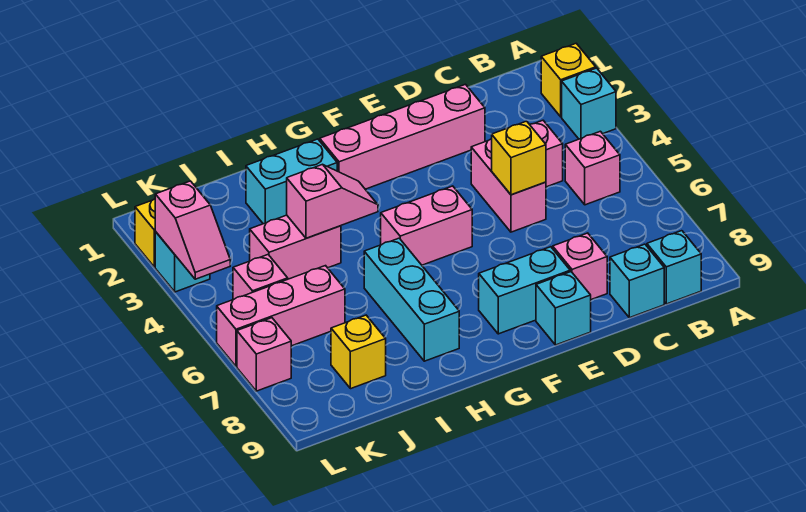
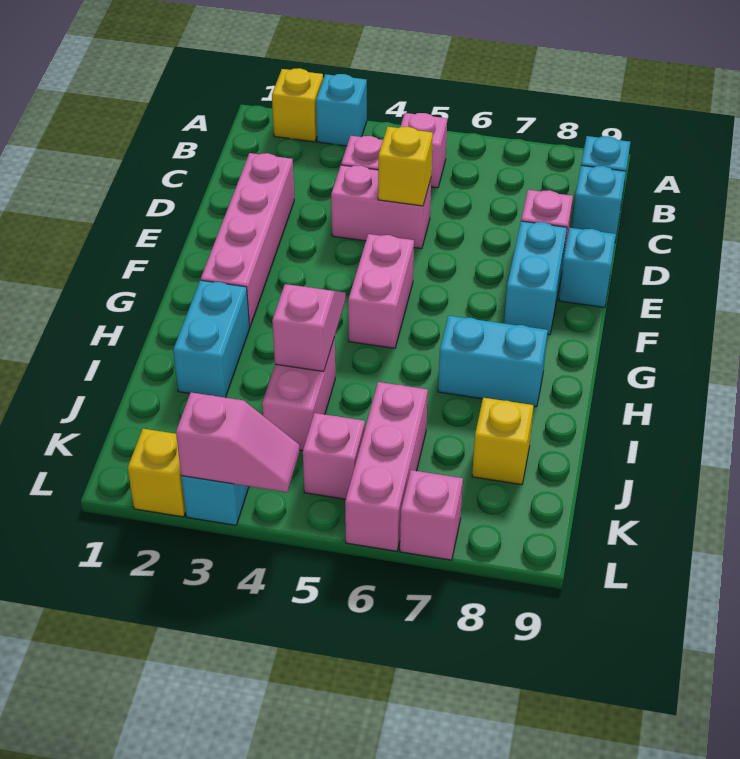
cyan brick H6:H8 level 1 -> cyan brick H7:H8 level 1

